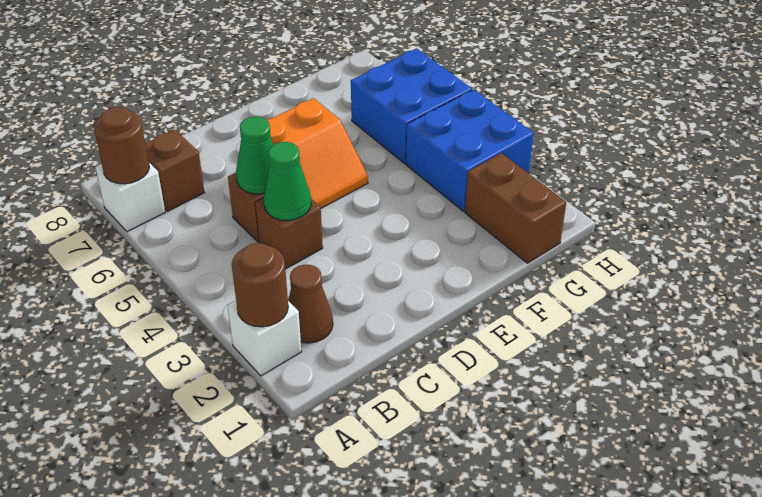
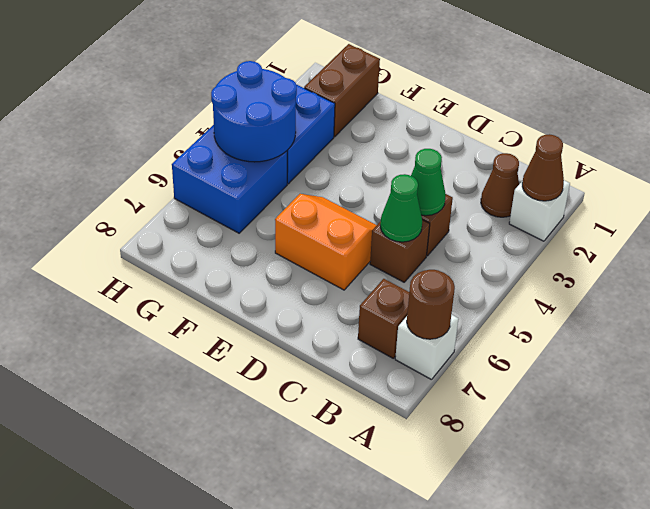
brown round brick A2 level 2 -> brown cone A2 level 2
none -> blue round brick G4:H5 level 2

